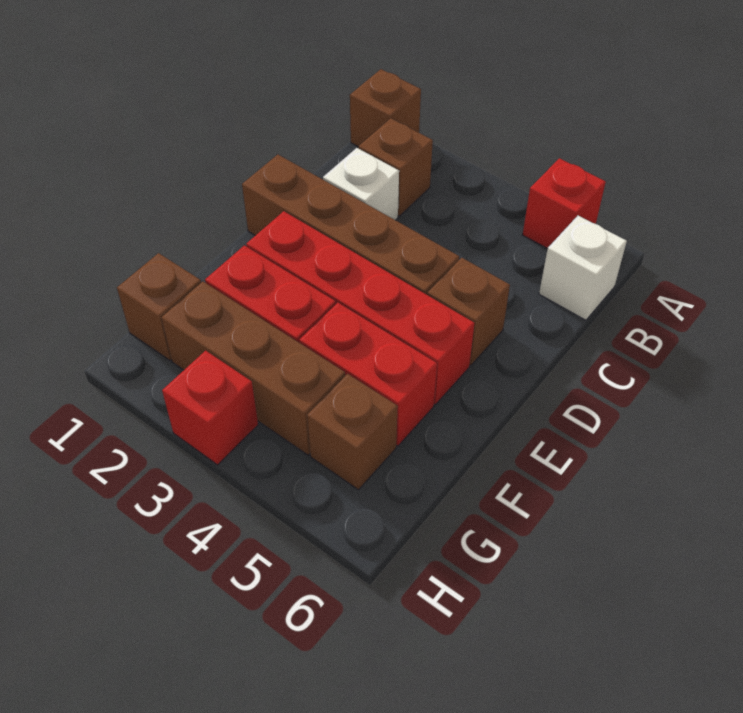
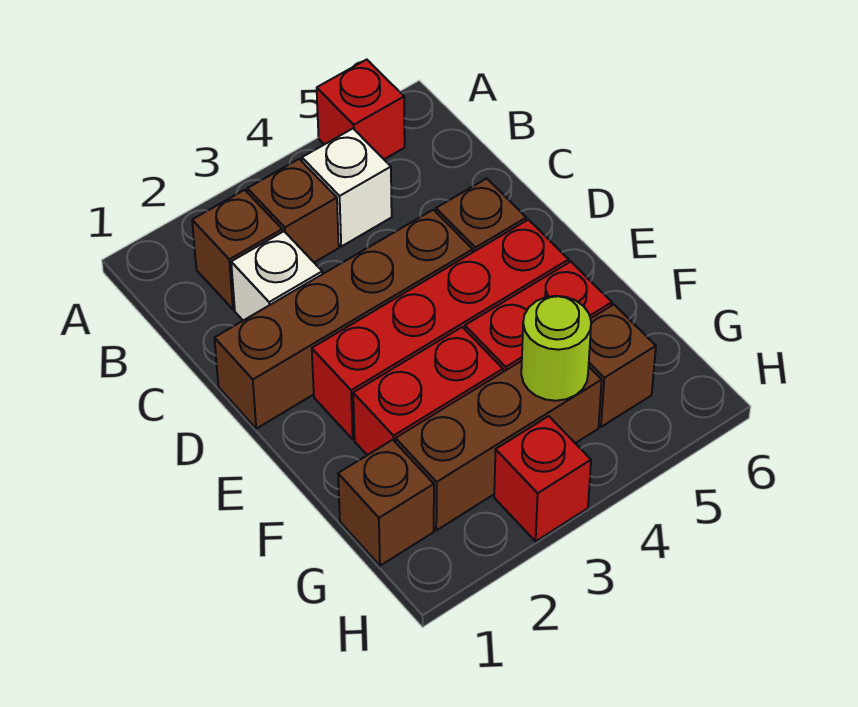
brown brick A1 level 1 -> brown brick B3 level 1
white brick B6 level 1 -> white brick B4 level 1
none -> lime round brick G4 level 2

